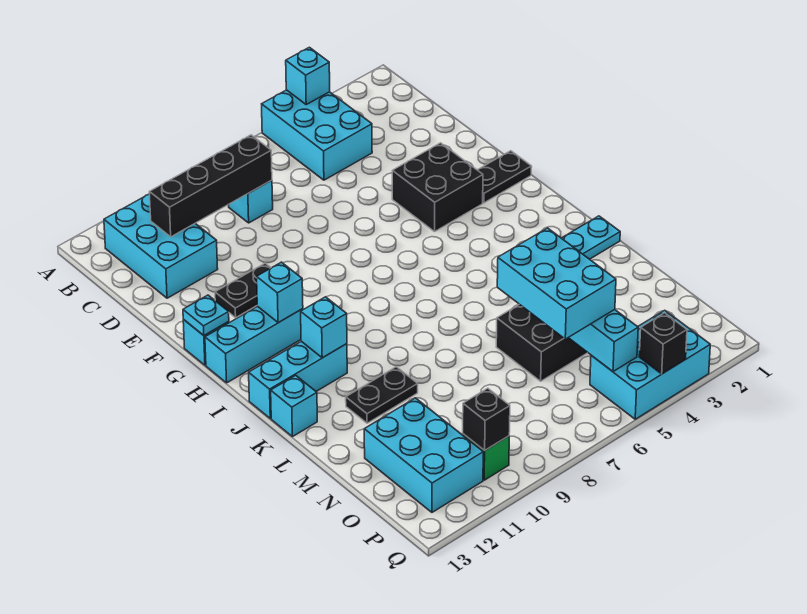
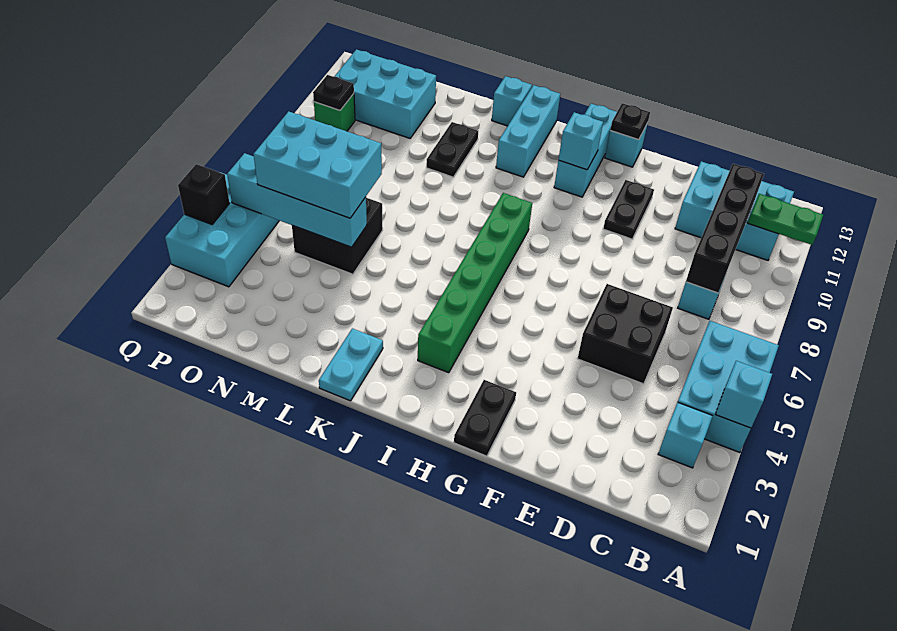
cyan brick A4:C5 level 1 -> cyan brick A4:B6 level 1
none -> green plate A11:B11 level 2
black brick F3:G4 level 1 -> black brick D5:E6 level 1
cyan plate G13 level 2 -> black plate G13 level 2
none -> green brick I3:I8 level 1
cyan brick J11 level 2 -> cyan brick B3 level 1
black brick P10 level 2 -> black plate P10 level 2

